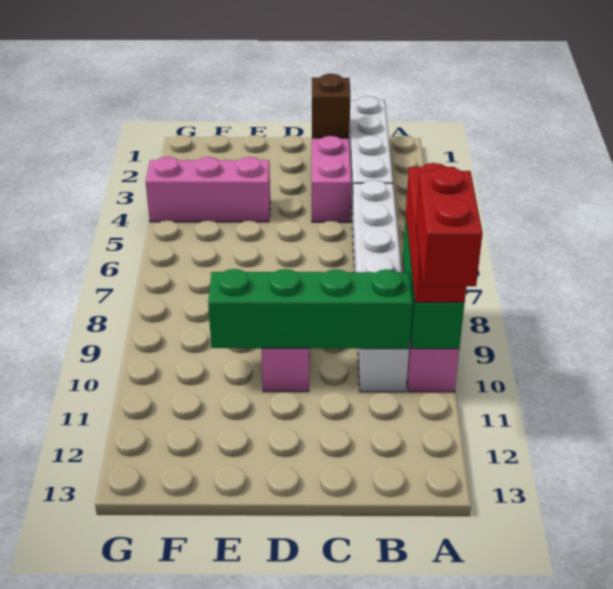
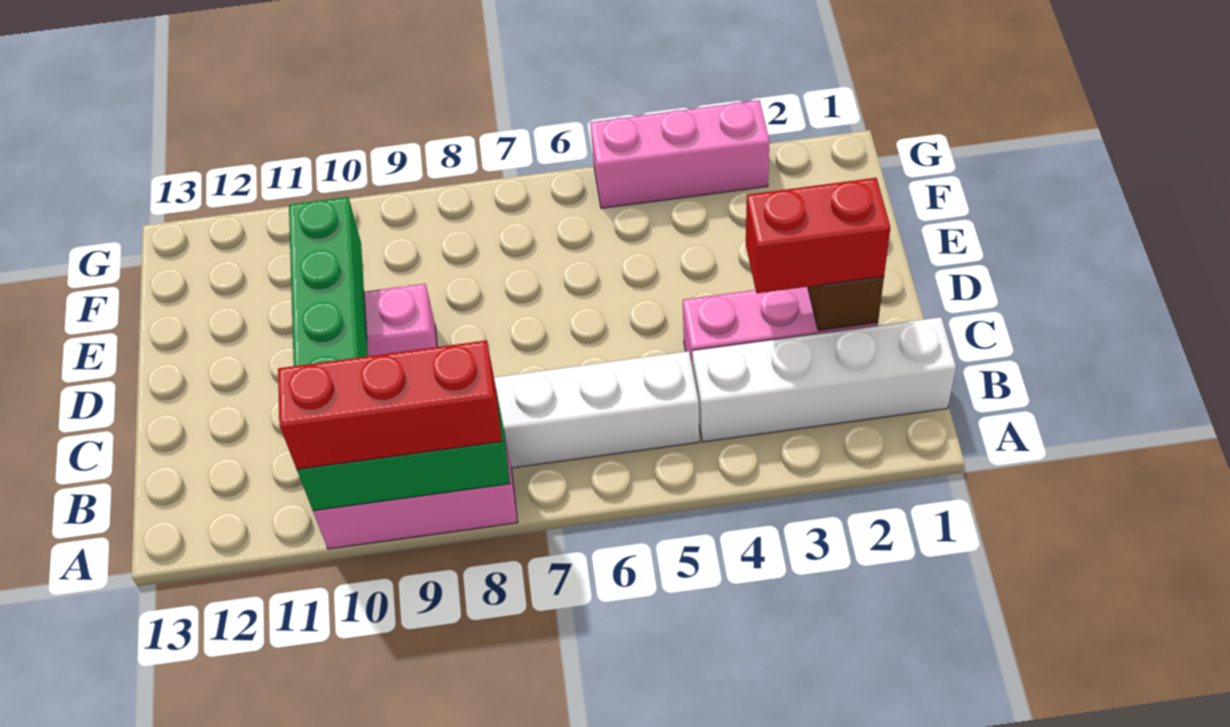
red brick A10:A11 level 4 -> red brick C2:C3 level 3
pink brick E4:G4 level 1 -> pink brick G3:G5 level 1

